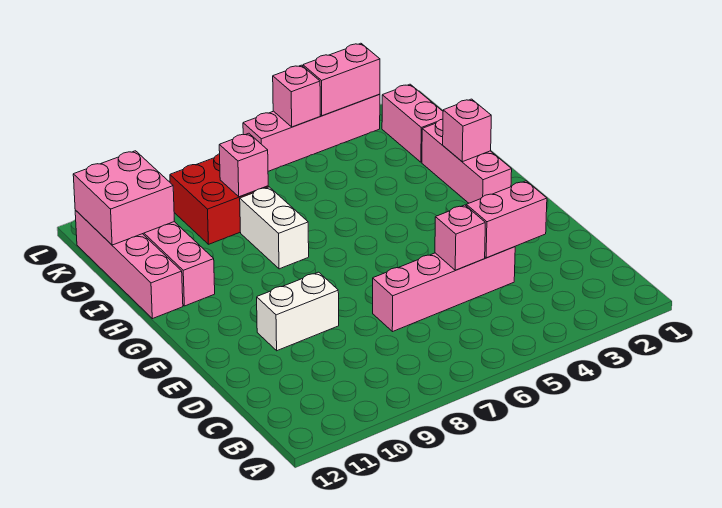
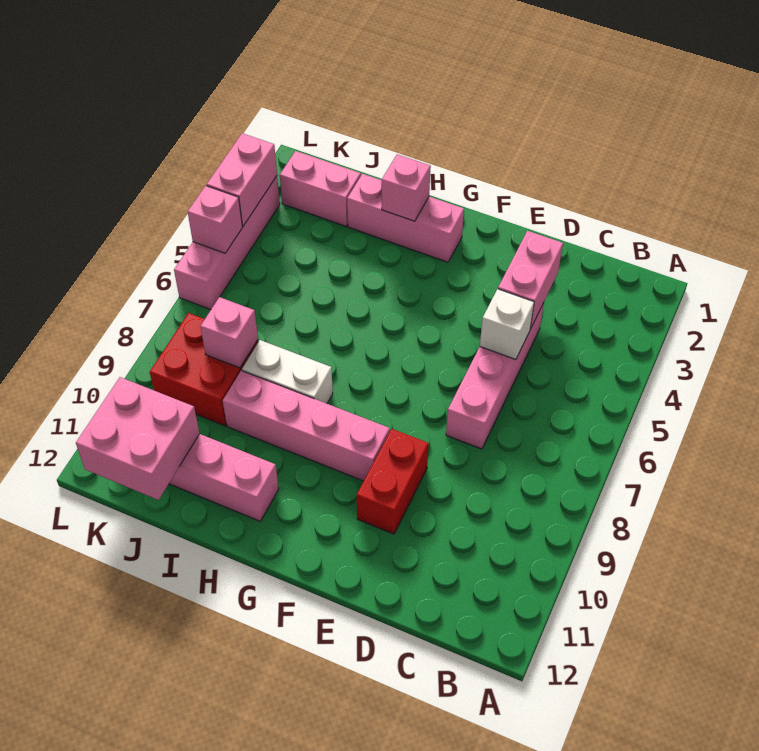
pink brick D5 level 2 -> white brick D5 level 2
white brick E9:E10 level 1 -> red brick E9:E10 level 1
pink brick H12:K12 level 1 -> pink brick F9:I9 level 1

